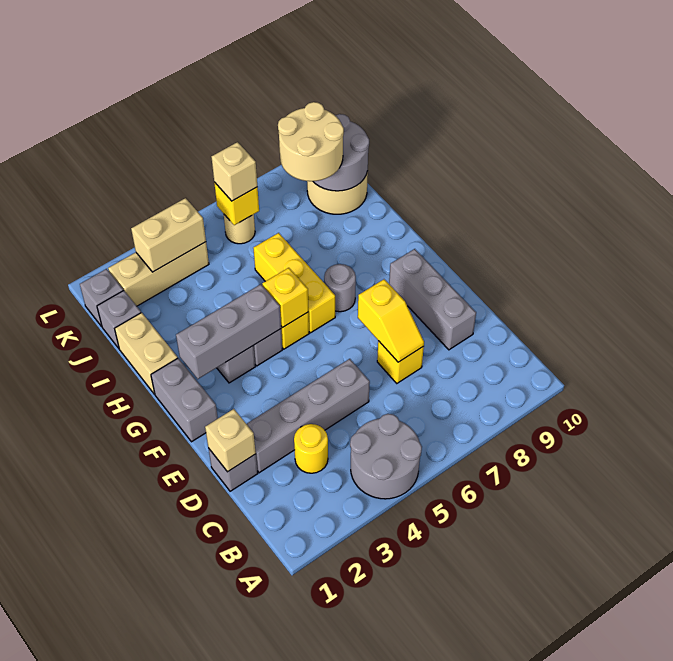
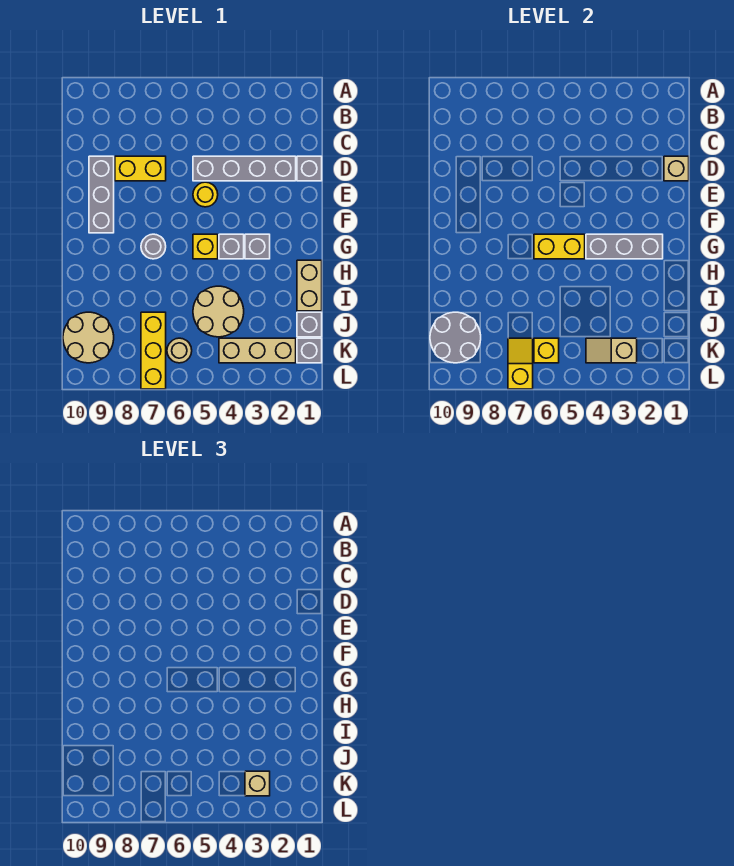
grey round brick A4:B5 level 1 -> none
yellow round brick C3 level 1 -> yellow round brick E5 level 1
yellow brick D7 level 1 -> yellow brick D7:D8 level 1
yellow slope D7:E7 level 2 top E -> yellow slope K7:L7 level 2 top L
grey brick F1:G1 level 1 -> none
yellow brick G5 level 2 -> yellow brick G5:G6 level 2
yellow brick G6:I6 level 1 -> yellow brick J7:L7 level 1
tan round brick J8:K9 level 3 -> tan round brick I4:J5 level 1
tan brick K3:K4 level 2 -> tan slope K3:K4 level 2 top 3
tan brick K6 level 3 -> tan brick K3 level 3

